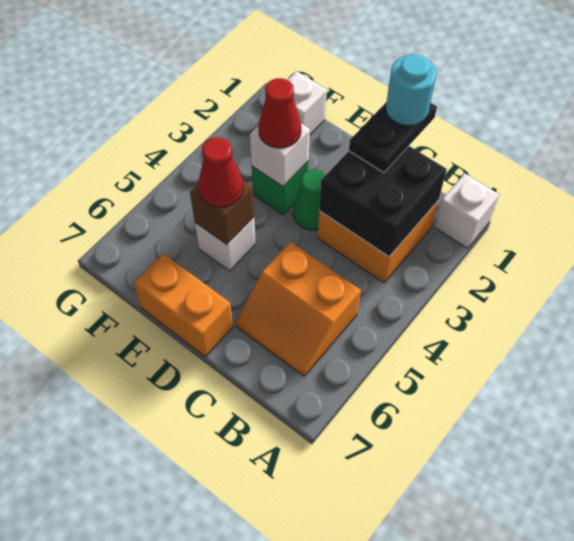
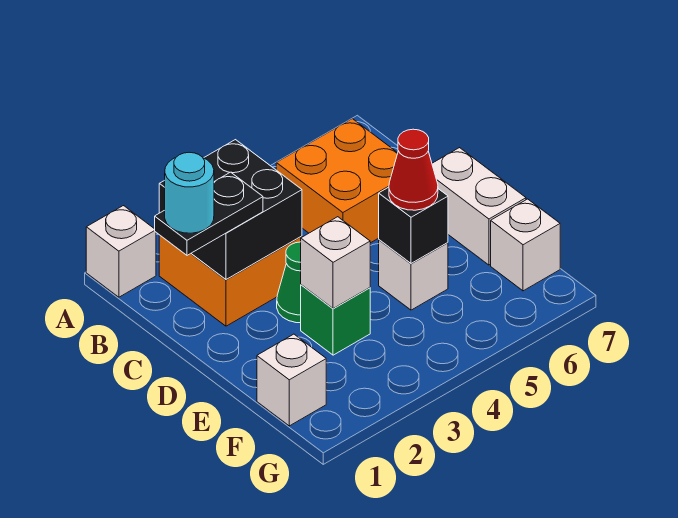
orange slope B5:C6 level 1 top 5 -> orange brick B5:C6 level 1
orange brick D7:E7 level 1 -> white brick D7:E7 level 1
red cone E3 level 3 -> none
brown brick E5 level 2 -> black brick E5 level 2
none -> white brick F7 level 1

